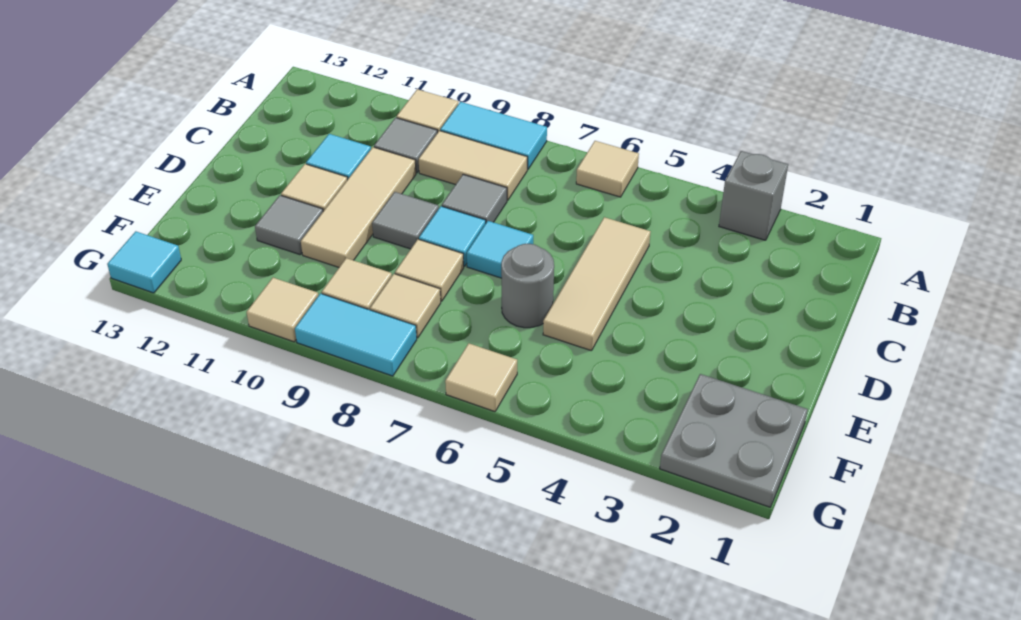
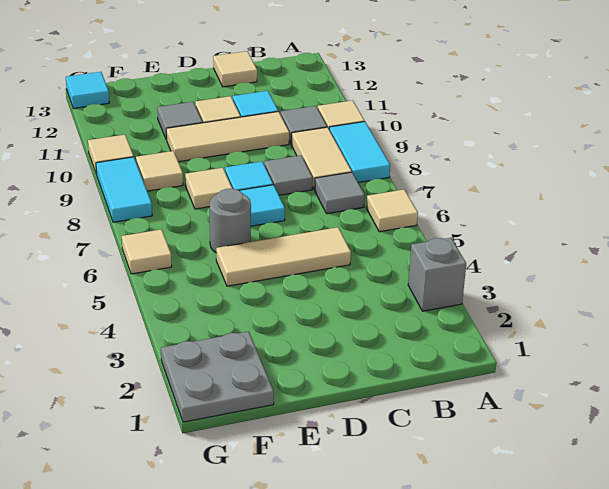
grey tile D9 level 1 -> grey tile B7 level 1
tan tile F8 level 1 -> tan tile C13 level 1

